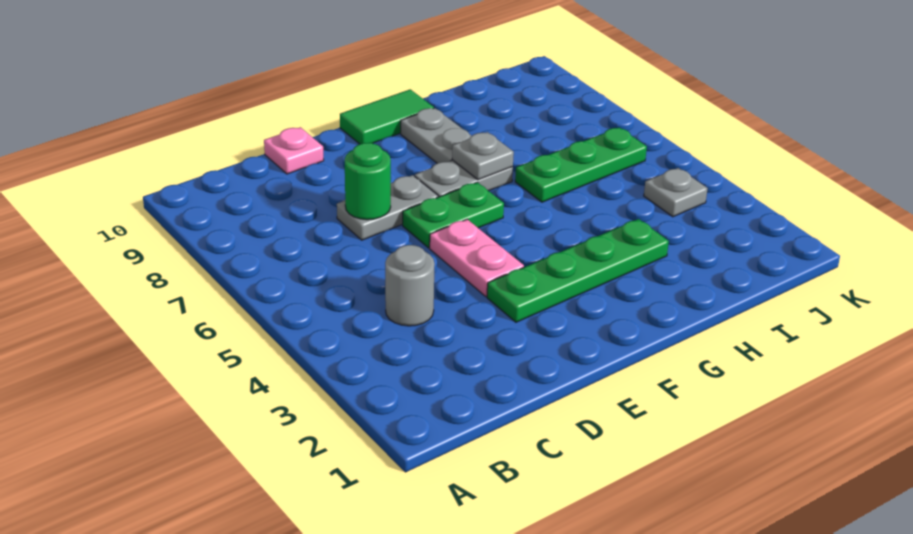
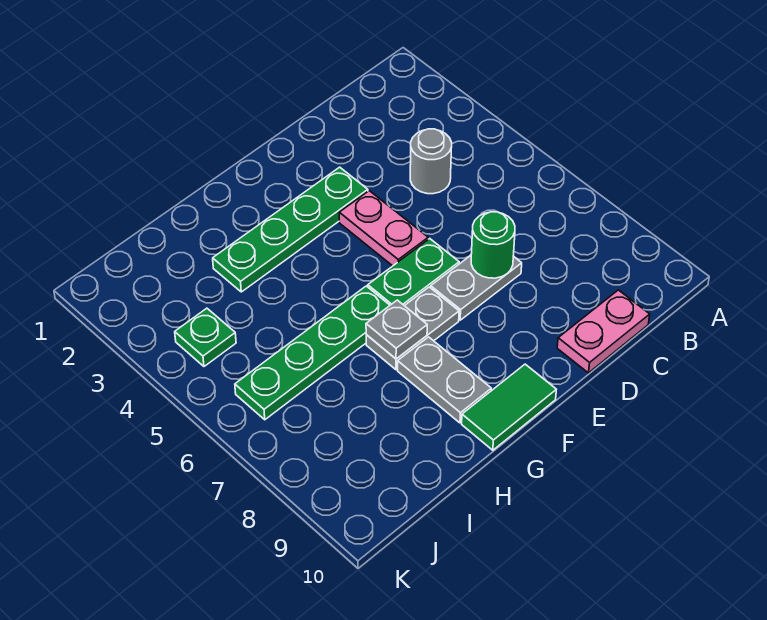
pink plate D10 level 1 -> pink plate C10:D10 level 1
green plate H6:J6 level 1 -> green plate G6:J6 level 1
grey plate J4 level 1 -> green plate J4 level 1

